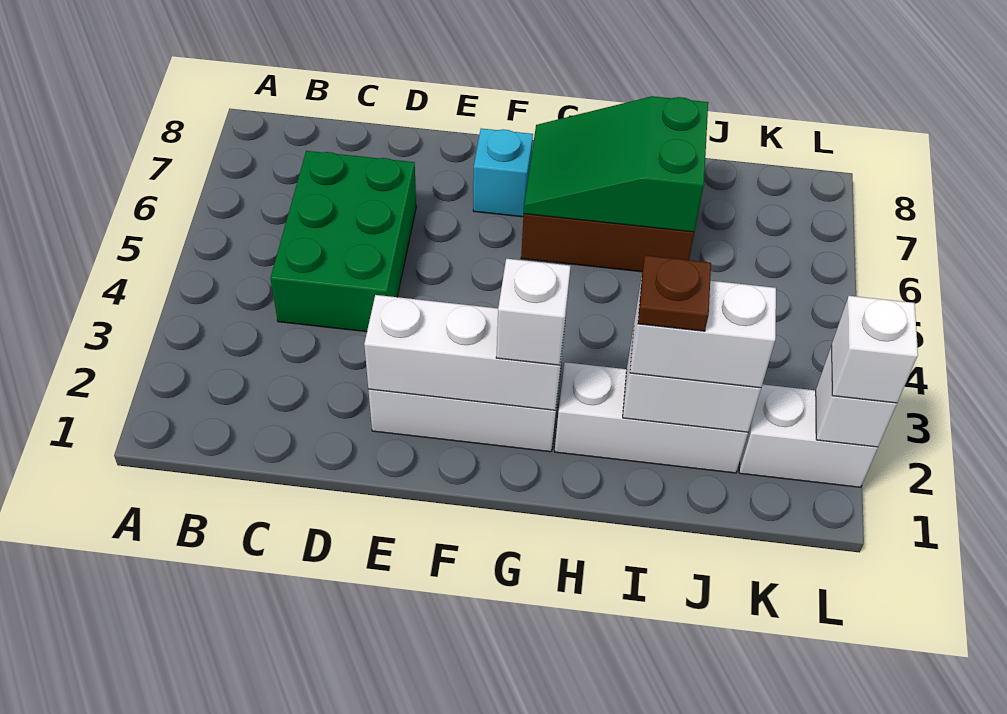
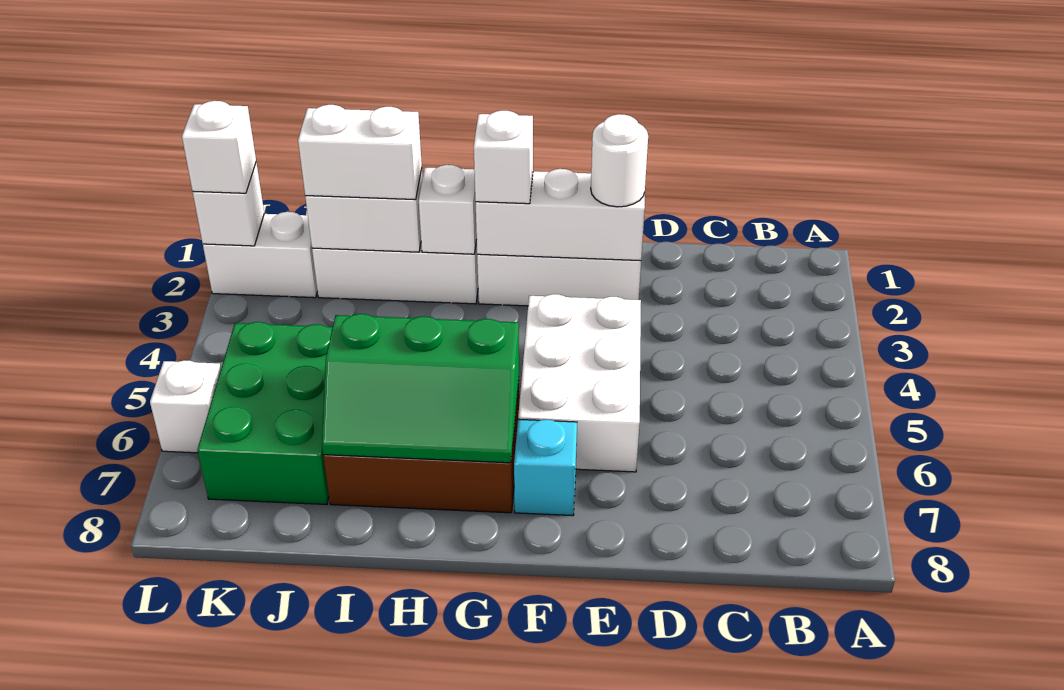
green brick C4:D6 level 1 -> green brick J5:K7 level 1
none -> white round brick E2 level 3
none -> white brick E4:F6 level 1
green slope G6:I7 level 2 top I -> green slope G6:I7 level 2 top 6
none -> white brick H2 level 2
brown plate I2 level 4 -> none
none -> white brick L6 level 1

